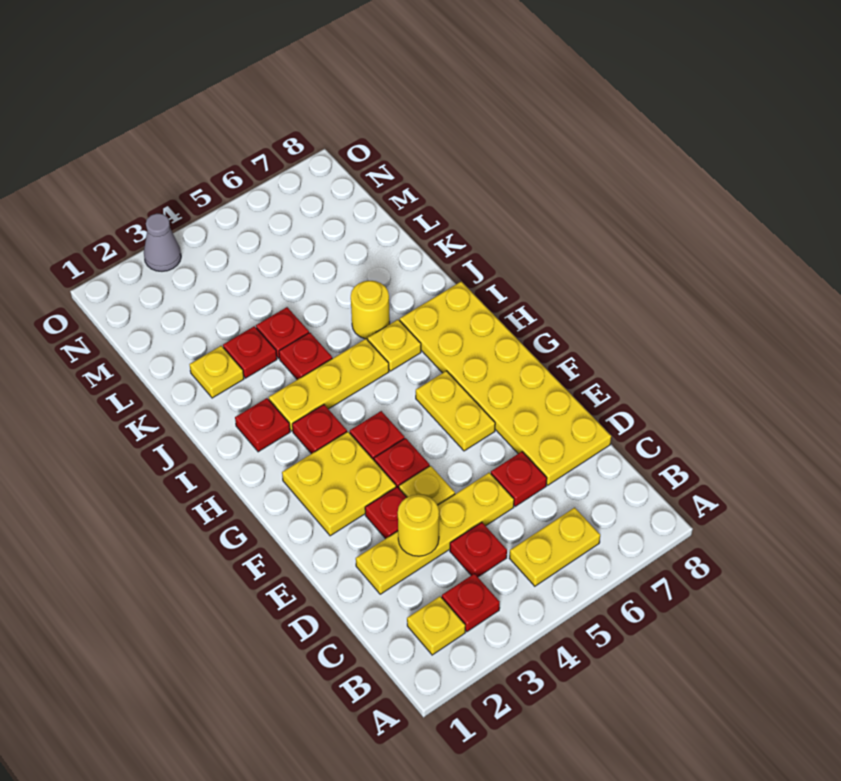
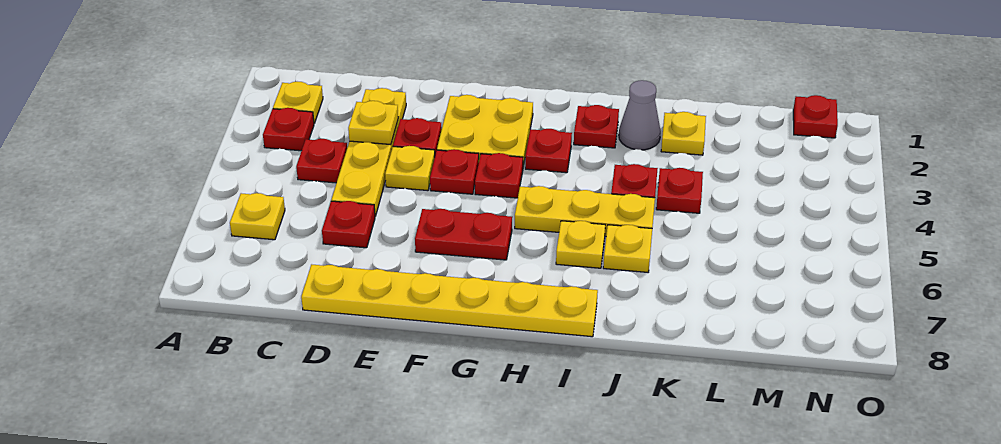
yellow plate B5:B6 level 1 -> yellow plate B6 level 1
yellow round brick D3 level 2 -> yellow plate D3 level 2
yellow plate D7:I8 level 1 -> yellow plate D8:I8 level 1
yellow plate F6:G6 level 1 -> red plate F6:G6 level 1
yellow plate I3:I5 level 1 -> yellow plate H5:J5 level 1
yellow round brick J6 level 1 -> yellow plate J6 level 1
red plate K3 level 1 -> red plate N1 level 1
grey cone O3 level 1 -> grey cone J2 level 1

